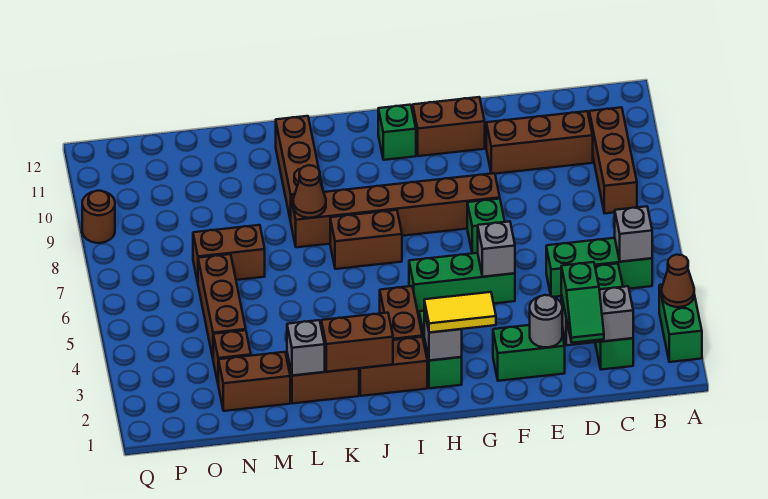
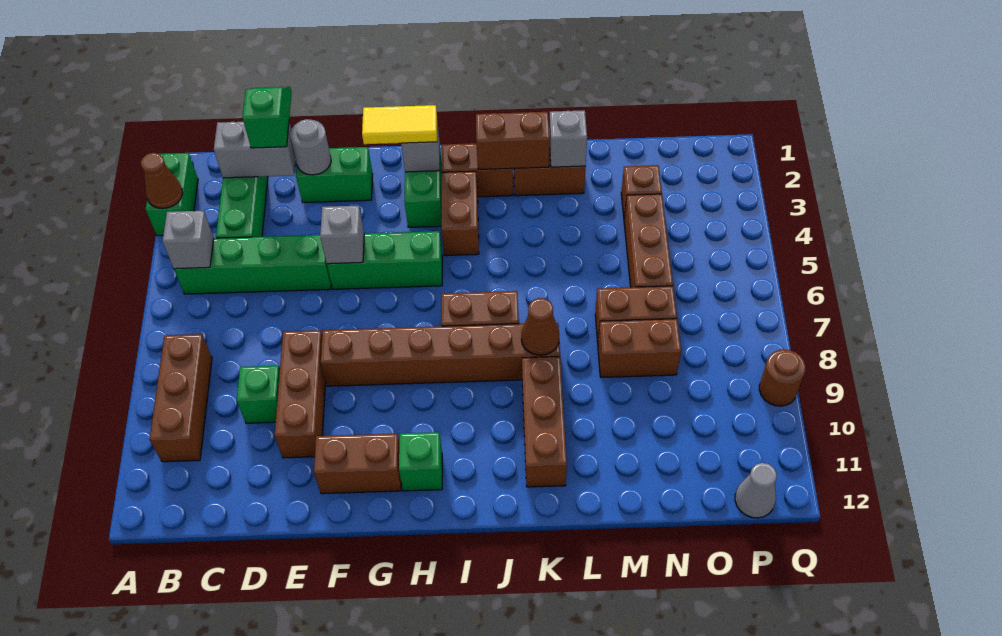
green brick B5:D5 level 1 -> green brick B5:E5 level 1
brown brick C10:E10 level 1 -> brown brick E8:E10 level 1
green brick F7 level 1 -> green brick D9 level 1
brown brick M2:N2 level 1 -> brown brick M8:N8 level 1
none -> grey cone P12 level 1

